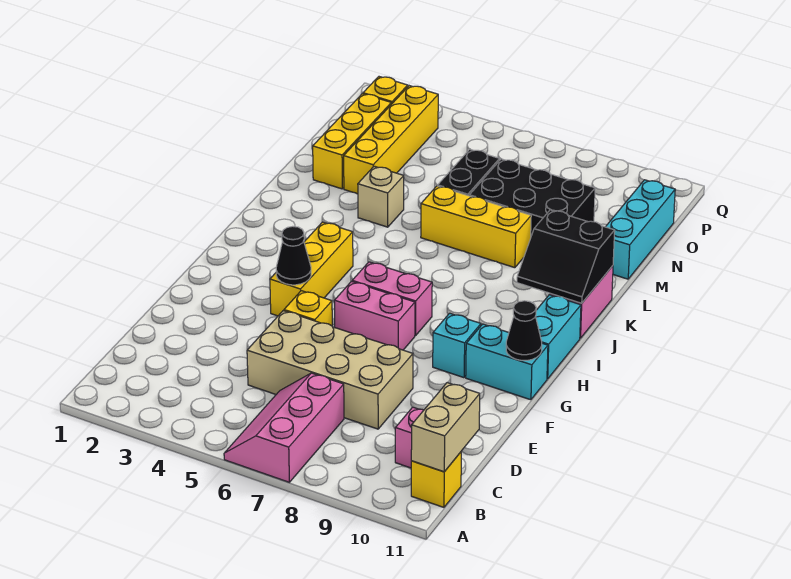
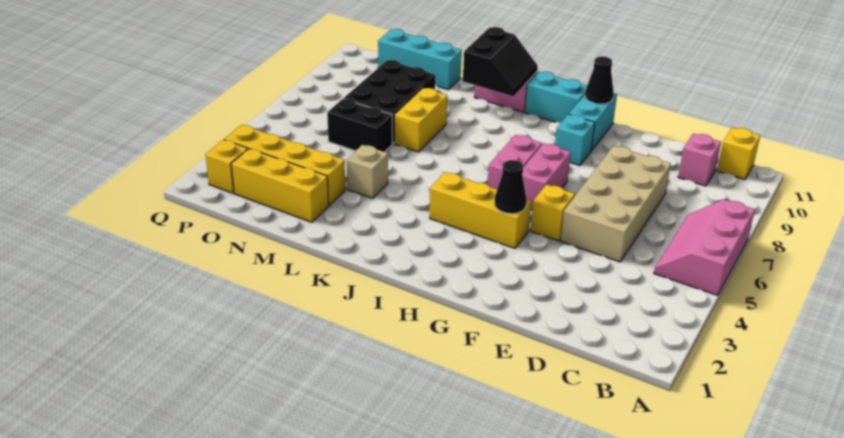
pink slope A6:C7 level 1 top 7 -> pink slope A5:B7 level 1 top A
tan brick B11:C11 level 2 -> none
yellow brick L6:L8 level 1 -> yellow brick L7:L8 level 1

